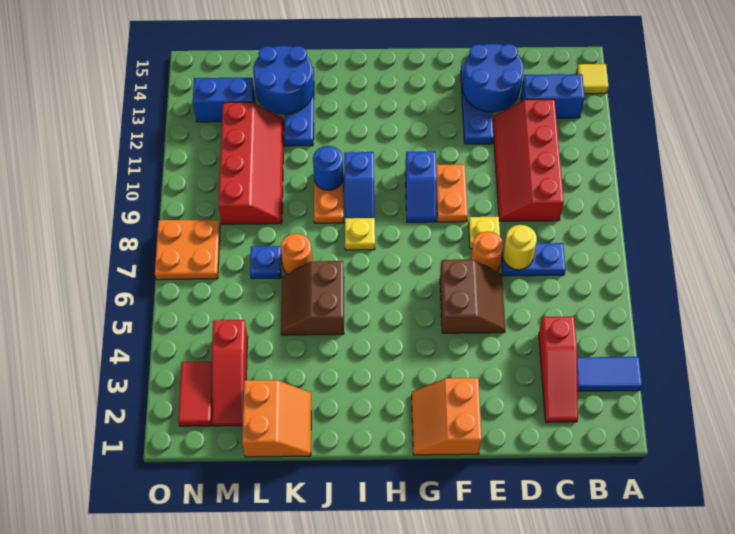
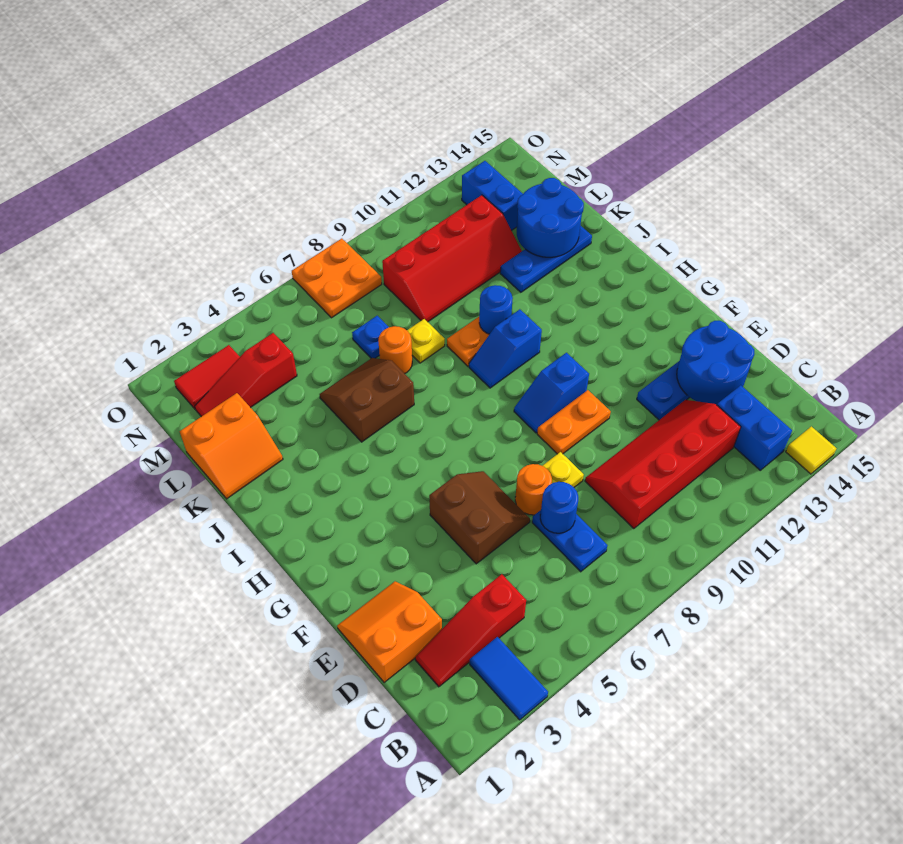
yellow round brick D7 level 2 -> blue round brick D7 level 2
brown slope E5:F6 level 1 top F -> brown slope E5:F6 level 1 top 5
orange slope F1:G2 level 1 top F -> orange slope D1:E2 level 1 top D
yellow plate I8 level 1 -> yellow plate K8 level 1

